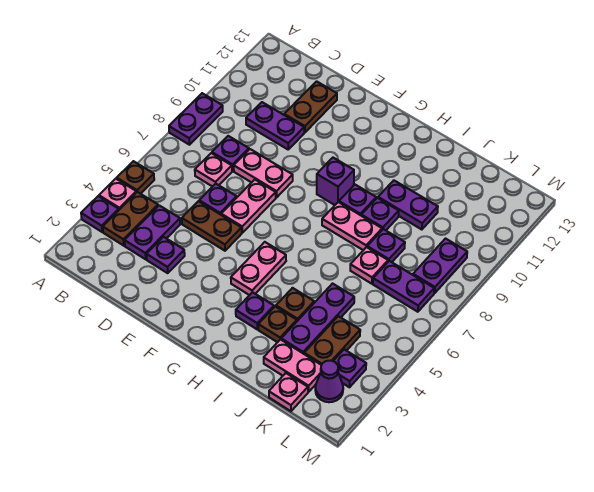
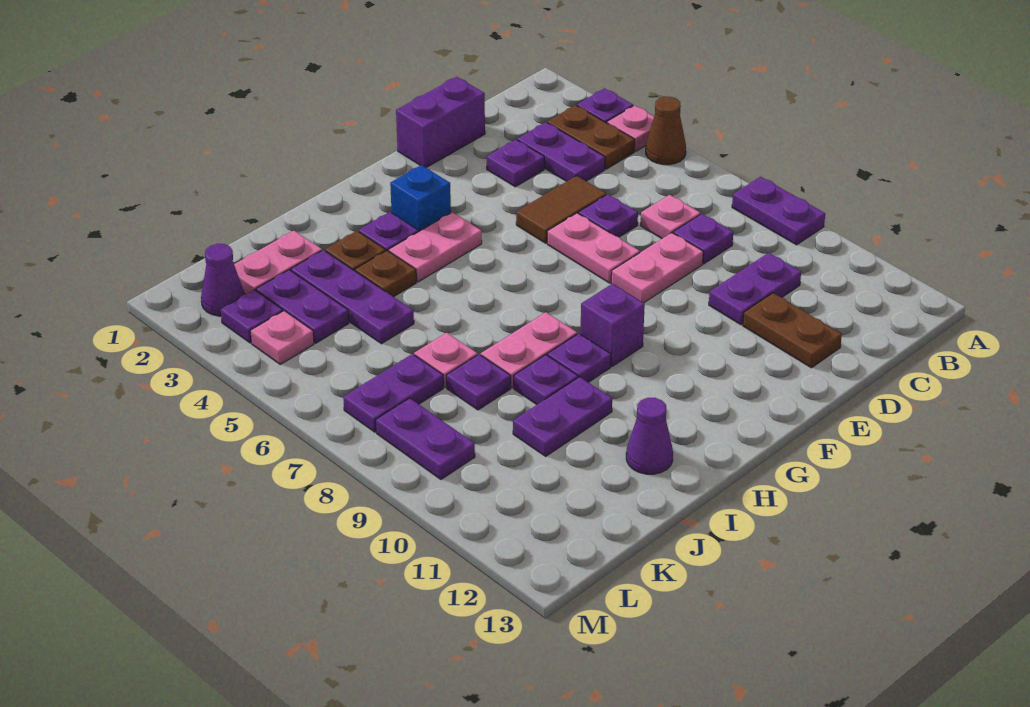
brown plate A5 level 1 -> brown cone A5 level 1
none -> purple brick D1:E1 level 1
brown plate D5:E5 level 1 -> brown tile D5:E5 level 1
none -> blue brick G3 level 1
pink plate G4:G5 level 1 -> pink plate G4:H4 level 1
none -> purple cone I12 level 1
pink plate K1 level 1 -> pink plate L4 level 1
brown plate K3:K4 level 1 -> purple plate K3:K4 level 1

